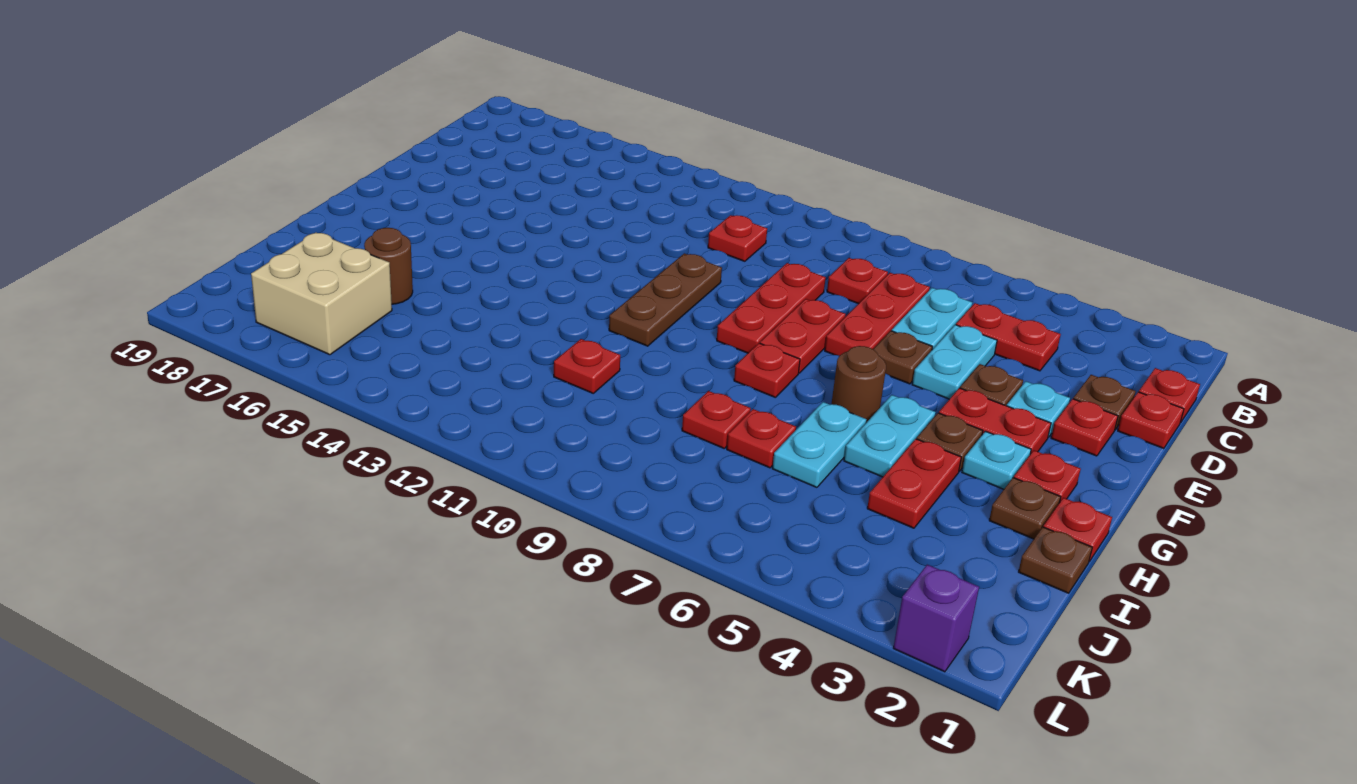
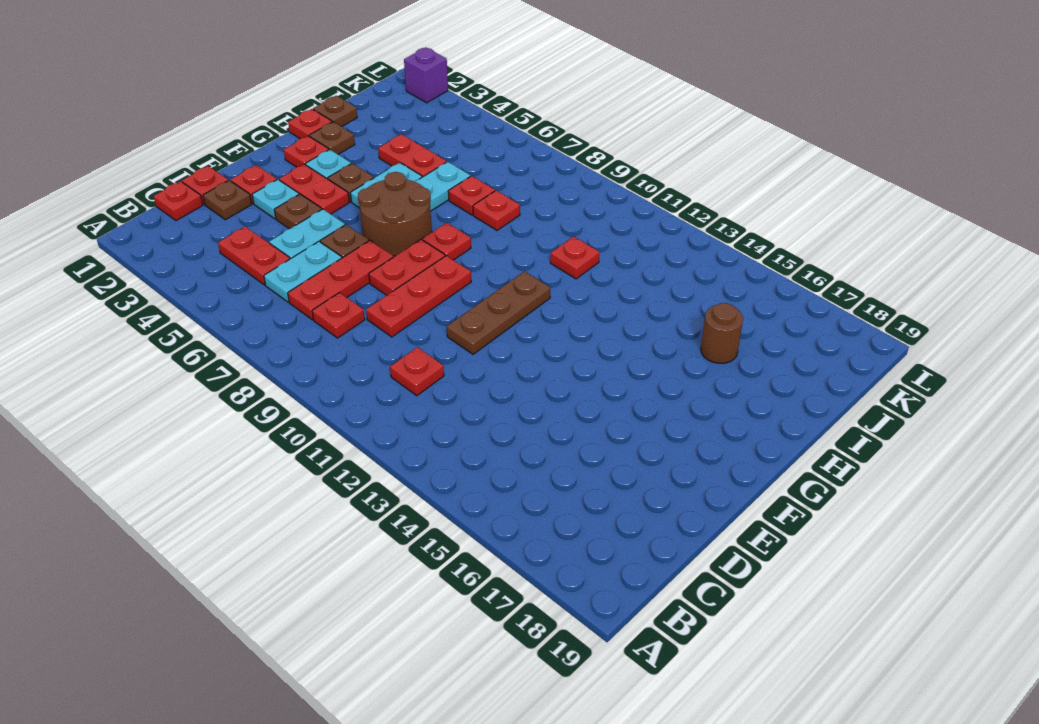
brown round brick G6 level 1 -> brown round brick F6:G7 level 1
red plate H4:I4 level 1 -> red plate I4:I5 level 1
tan brick J16:K17 level 1 -> none

